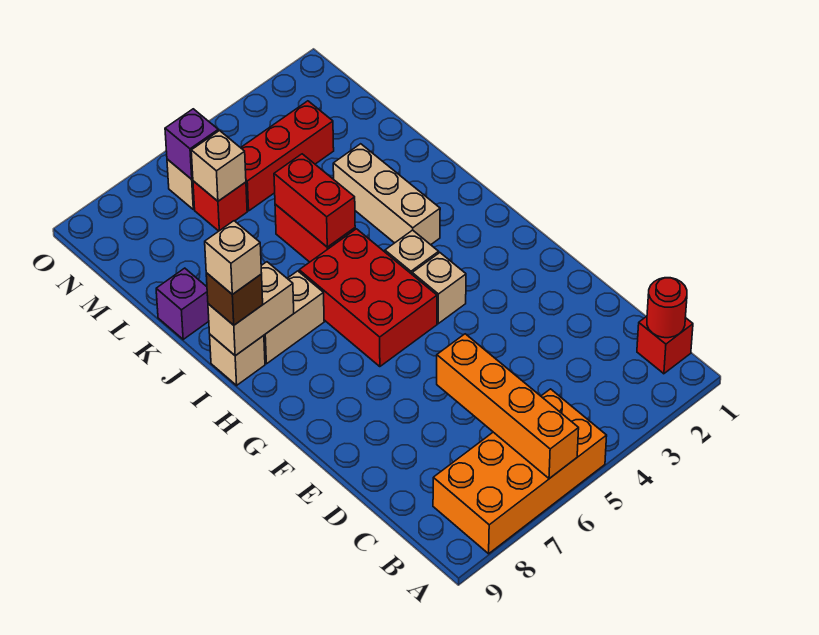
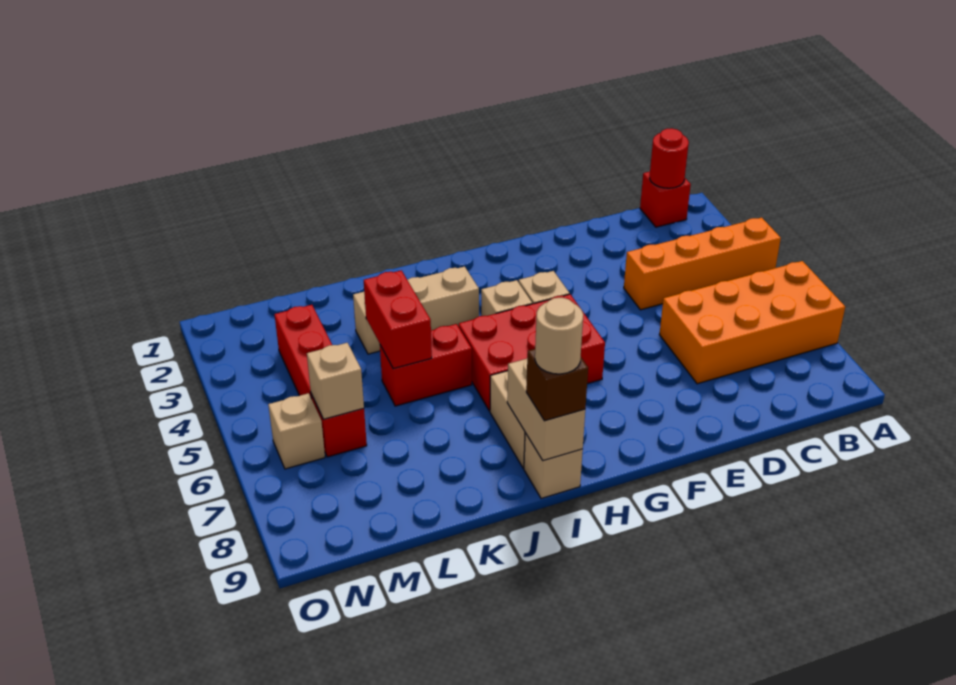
orange brick A5:B8 level 1 -> orange brick A6:D7 level 1
orange brick A6:D6 level 2 -> orange brick A4:D4 level 1
tan brick I9 level 4 -> tan round brick I9 level 4
red brick J5:K5 level 2 -> red brick K4:K5 level 2
purple brick K9 level 1 -> none
purple brick N6 level 2 -> none

